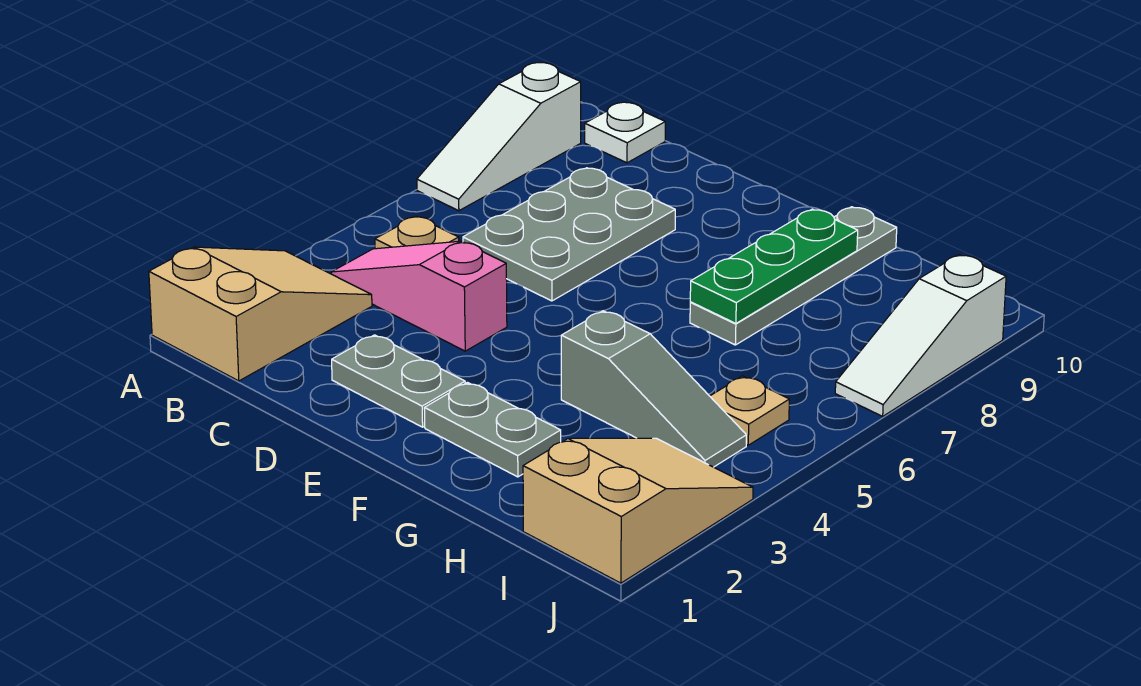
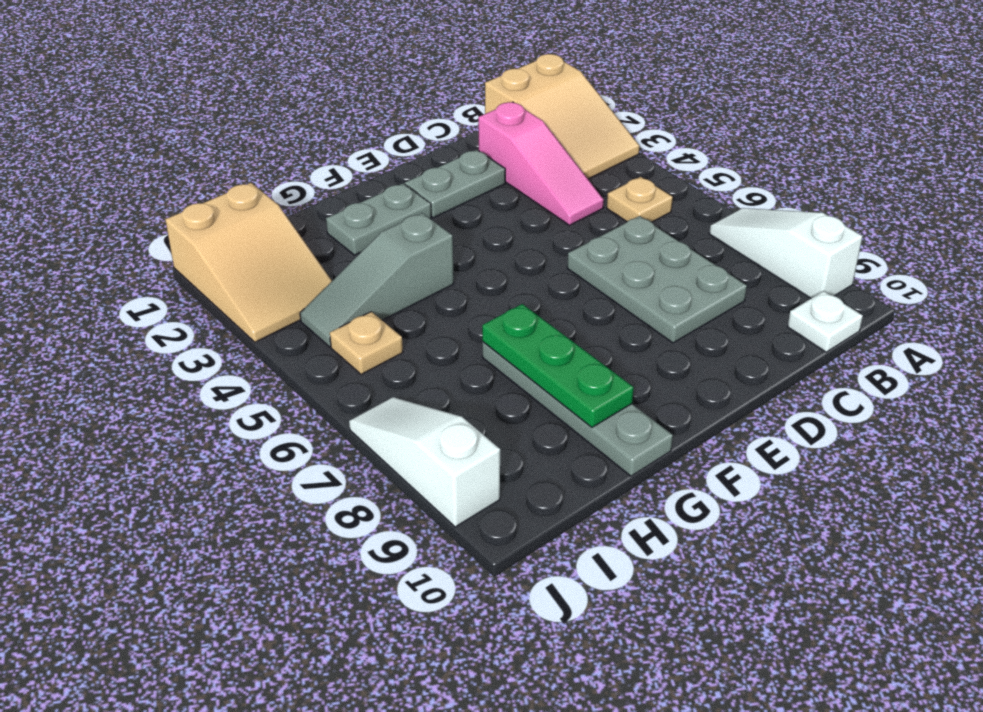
pink slope B4:D4 level 1 top D -> pink slope C2:C4 level 1 top 2

